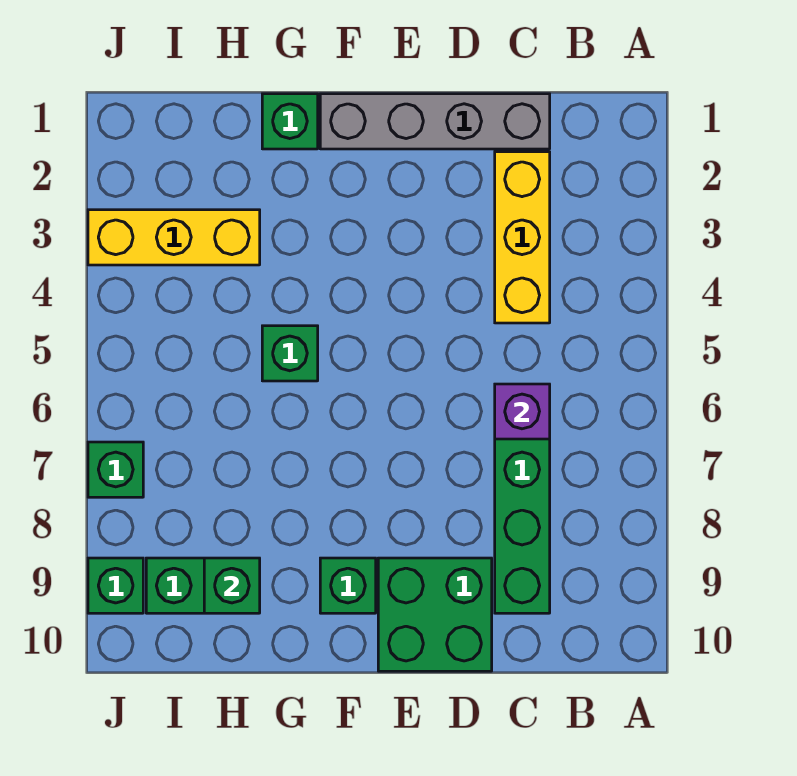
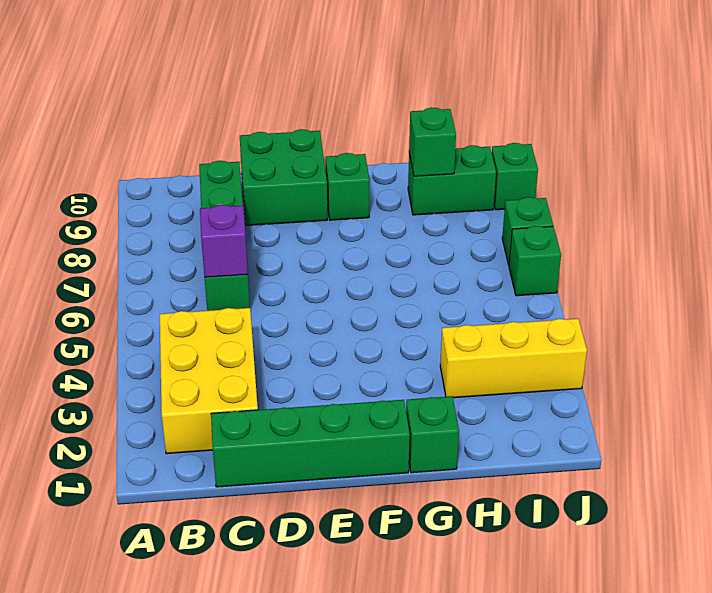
grey brick C1:F1 level 1 -> green brick C1:F1 level 1
yellow brick C2:C4 level 1 -> yellow brick B2:C4 level 1
green brick G5 level 1 -> green brick J6 level 1

